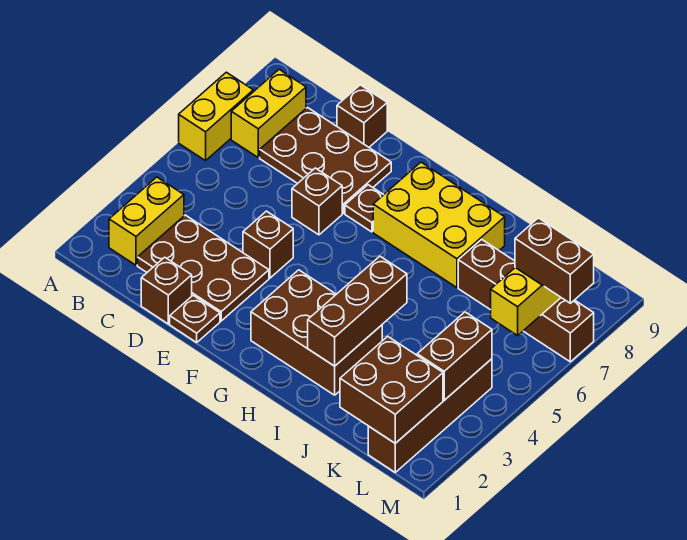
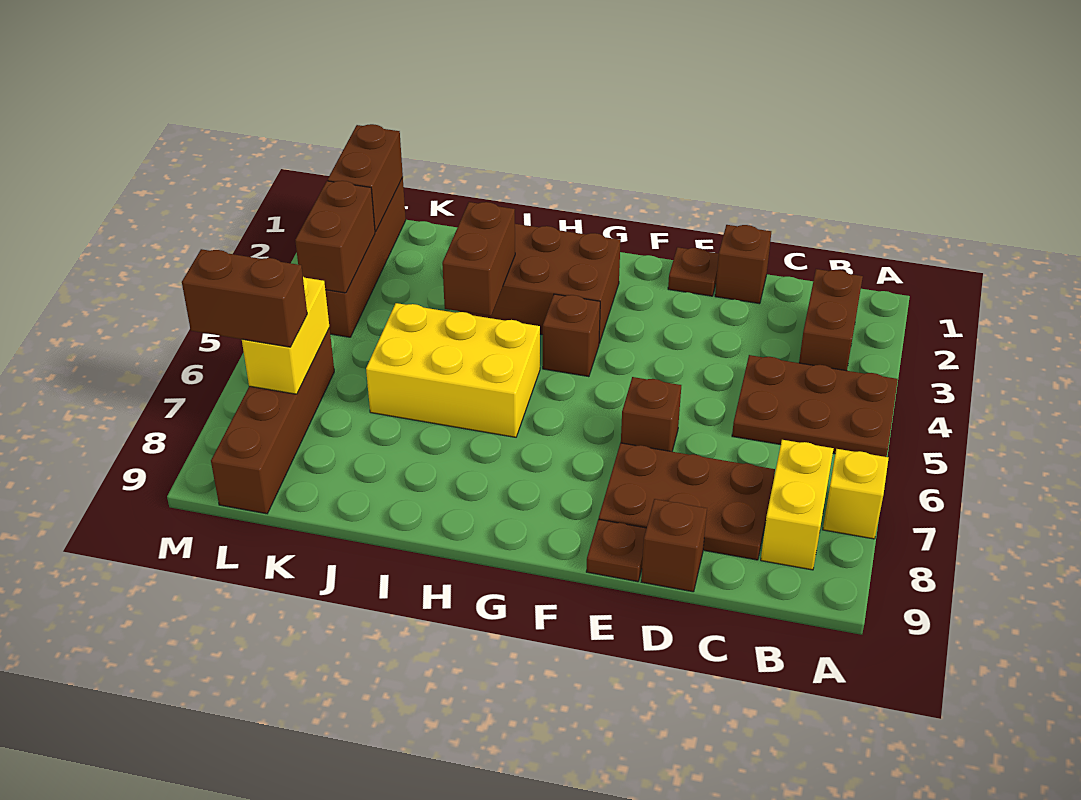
yellow brick A6:A7 level 1 -> yellow brick A7 level 1
yellow brick B2:B3 level 1 -> brown brick B2:B3 level 1
brown plate C2:E3 level 1 -> brown plate A4:C5 level 1
brown brick E4 level 1 -> brown brick G4 level 1
brown plate F7 level 1 -> brown plate E9 level 1
yellow brick G7:I8 level 1 -> yellow brick H5:J6 level 1
brown brick I2:I4 level 2 -> brown brick I3:I4 level 2
brown brick J7:M7 level 1 -> brown brick L6:L9 level 1
brown brick K1:L2 level 2 -> brown brick L1:L2 level 2

